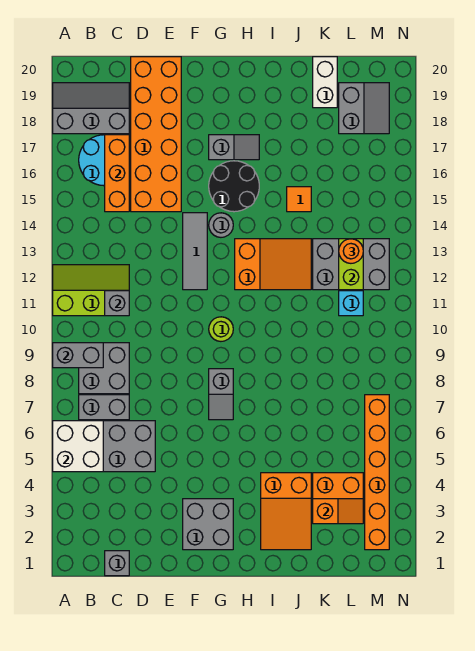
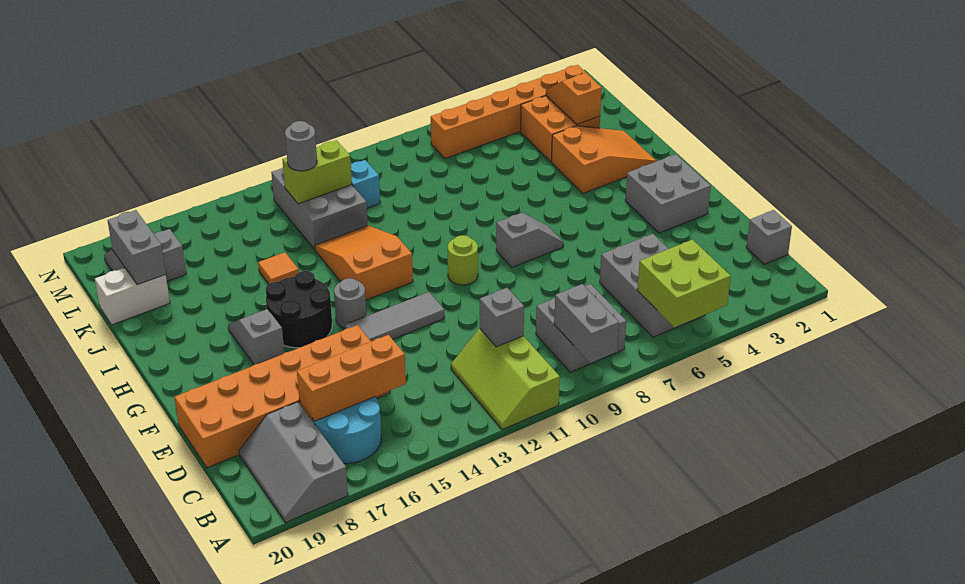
white brick A5:B6 level 2 -> lime brick A5:B6 level 2
grey brick B7:C7 level 1 -> grey brick K19:L19 level 2
orange round brick L13 level 3 -> grey round brick L13 level 3

